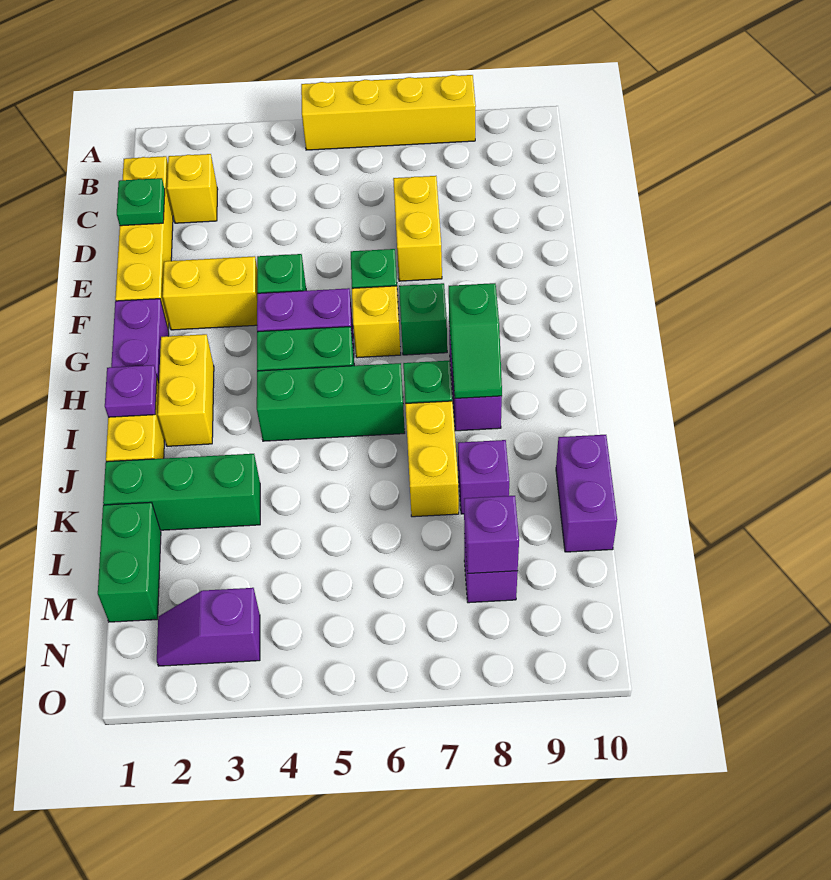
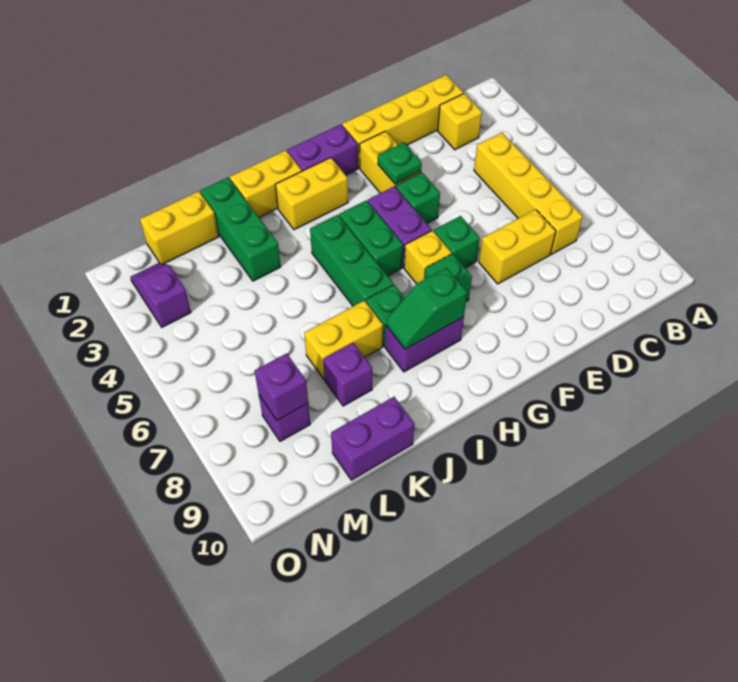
yellow brick A5:A8 level 1 -> yellow brick C4:C7 level 1
green plate D1 level 2 -> green plate F3 level 2
purple plate I1 level 2 -> none
green brick L1:M1 level 1 -> yellow brick L1:M1 level 1

